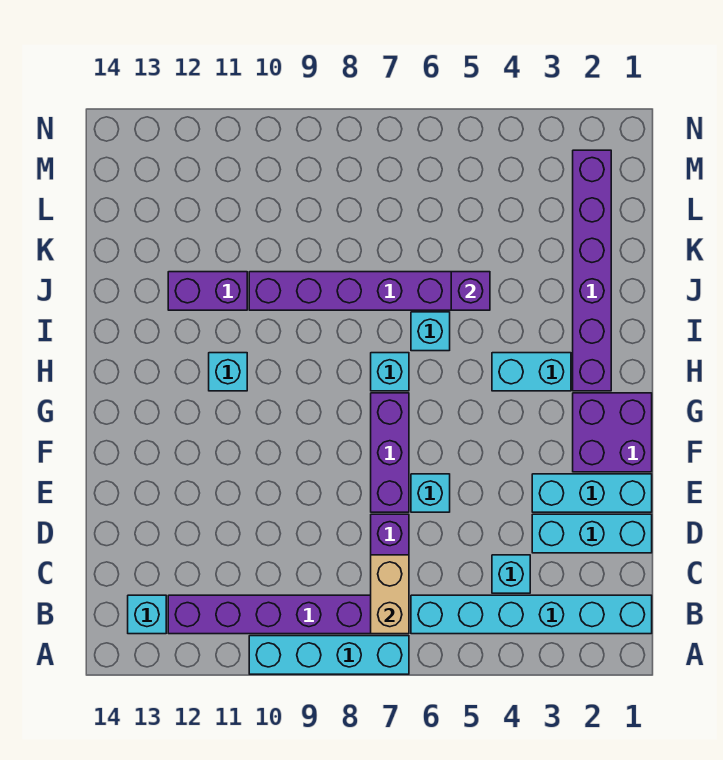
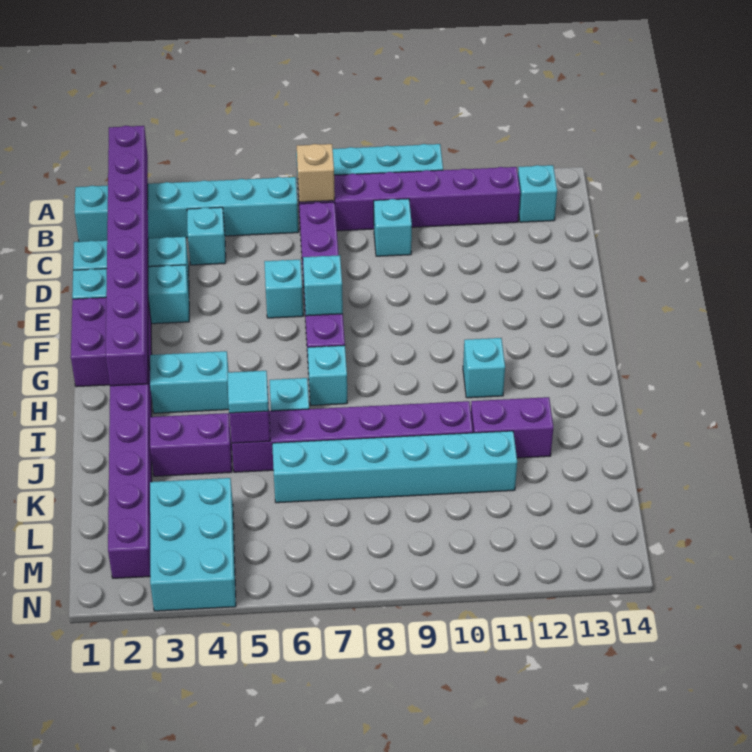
none -> purple brick A2:H2 level 2
tan brick B7:C7 level 2 -> tan brick B7 level 2
none -> cyan brick C9 level 1
none -> cyan brick F7 level 2
none -> purple brick J3:J4 level 1
none -> cyan tile J5 level 3
none -> cyan brick K6:K11 level 1
none -> cyan brick L3:N4 level 1

